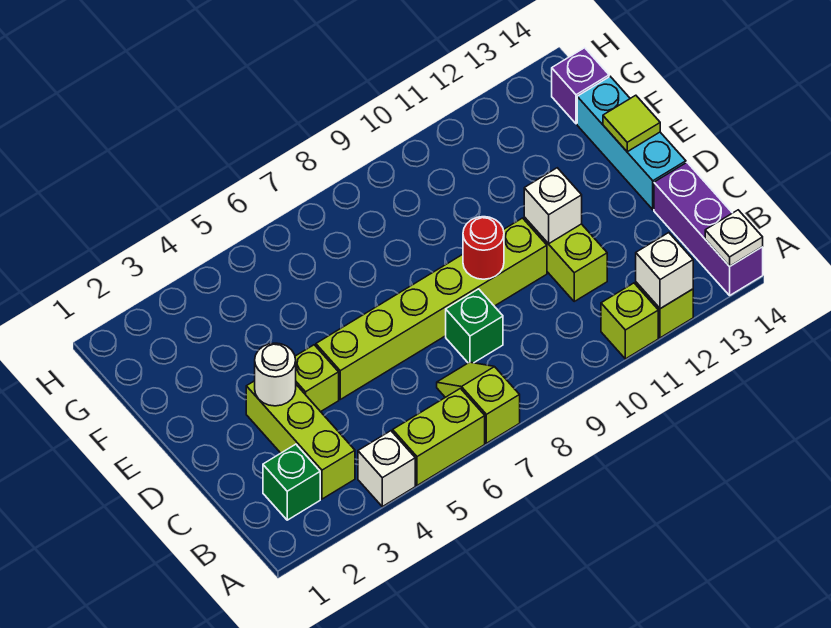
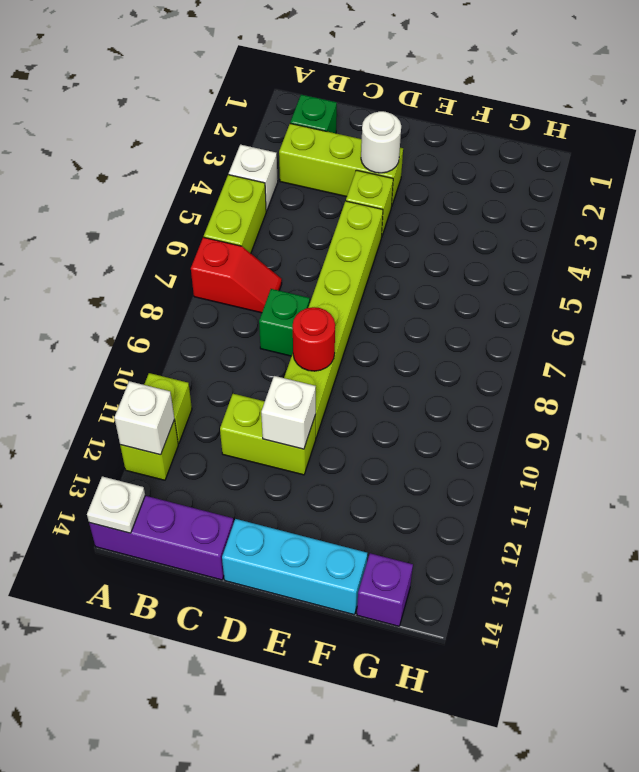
lime slope A7:B7 level 1 top A -> red slope A7:B7 level 1 top A
lime tile E14 level 2 -> none

